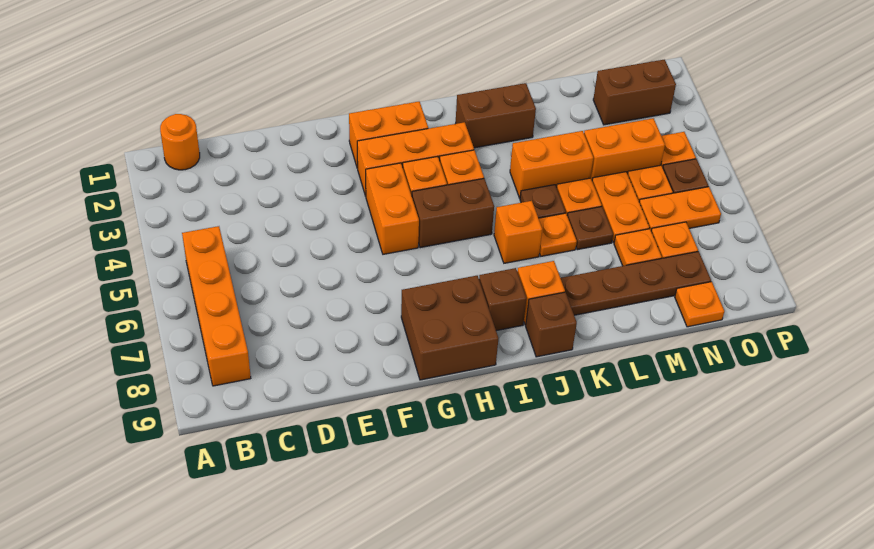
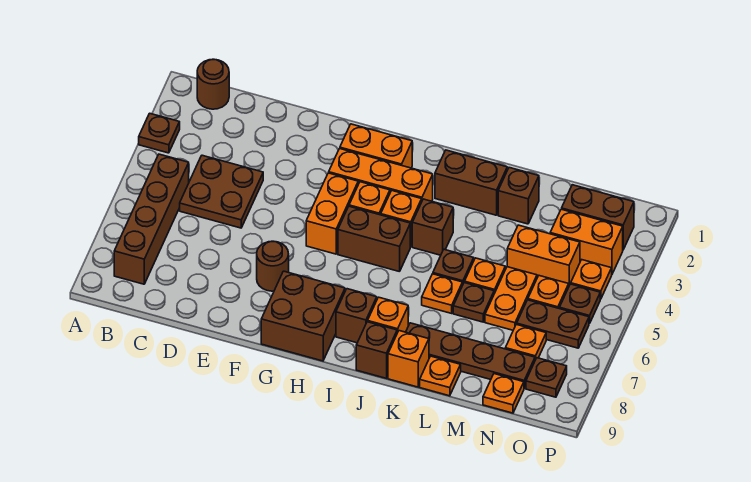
none -> brown plate A3 level 1
orange round brick B1 level 1 -> brown round brick B1 level 1
orange brick B5:B8 level 1 -> brown brick B5:B8 level 1
none -> brown plate C4:D5 level 1
none -> brown round brick F7 level 1
none -> brown brick J4 level 1
orange brick J6 level 1 -> orange brick K9 level 1
orange brick K4:L4 level 1 -> orange brick N3:O3 level 1
none -> brown brick L2 level 1
orange plate M7 level 1 -> orange plate L9 level 1
orange plate N6:O6 level 1 -> brown plate N6:O6 level 1
none -> brown plate O8 level 1

